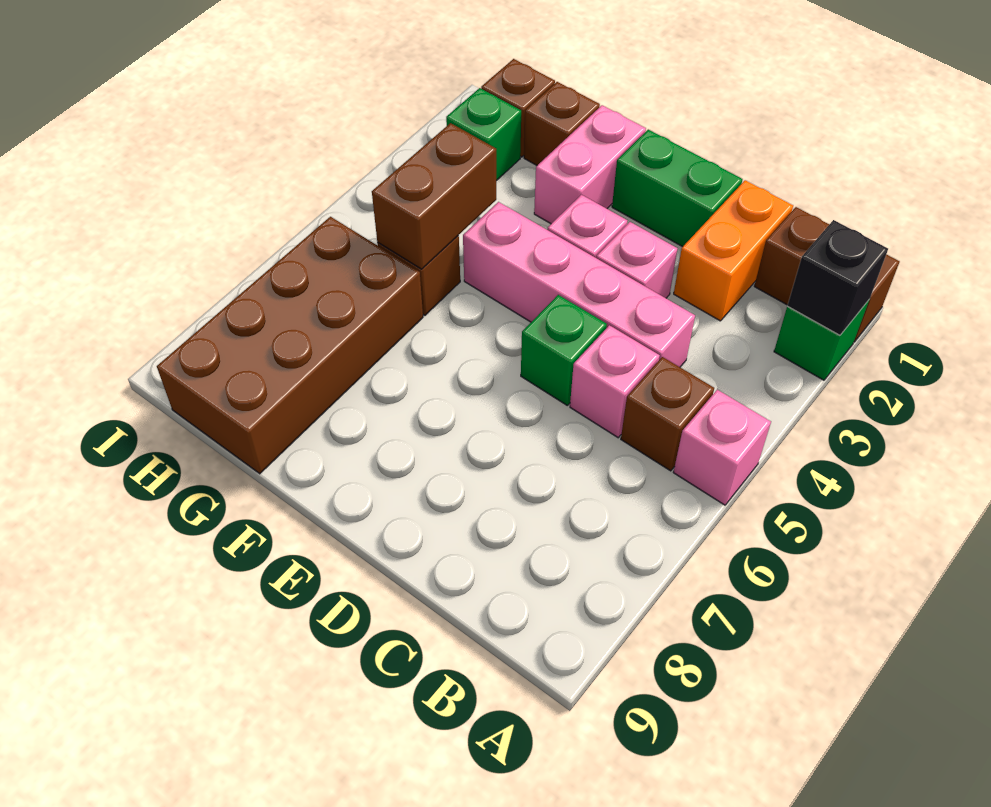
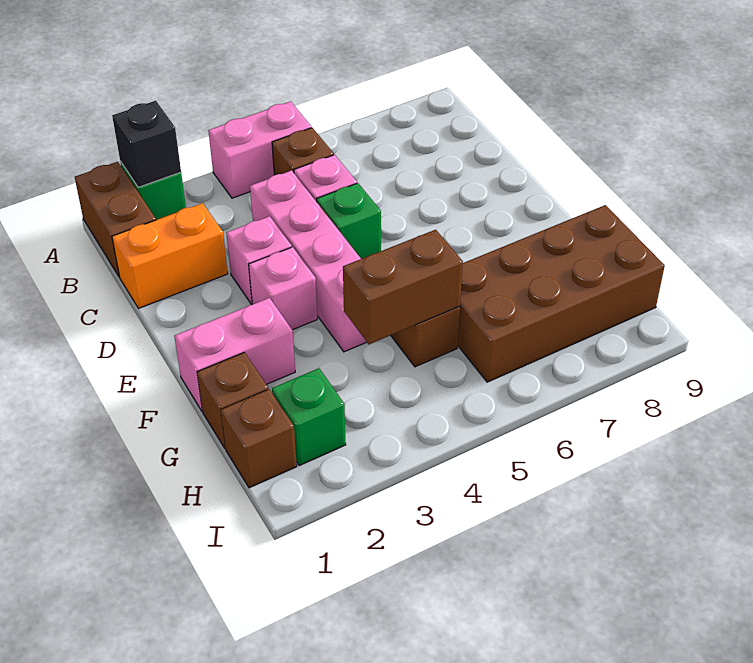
pink brick A5 level 1 -> pink brick A4:A5 level 1
green brick D1:E1 level 1 -> none

